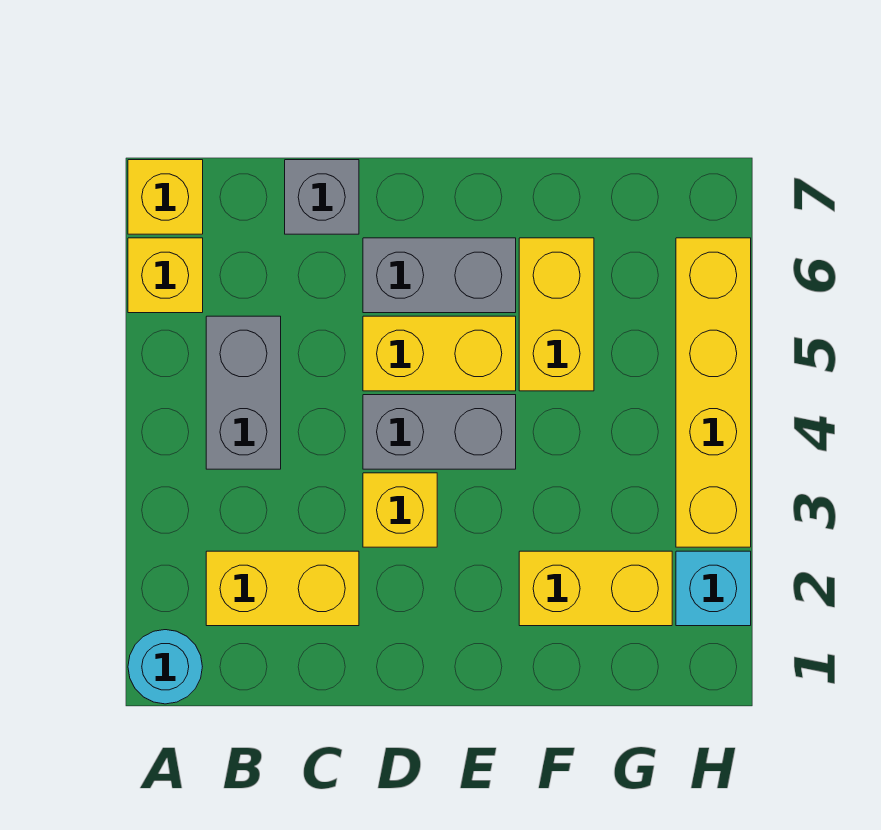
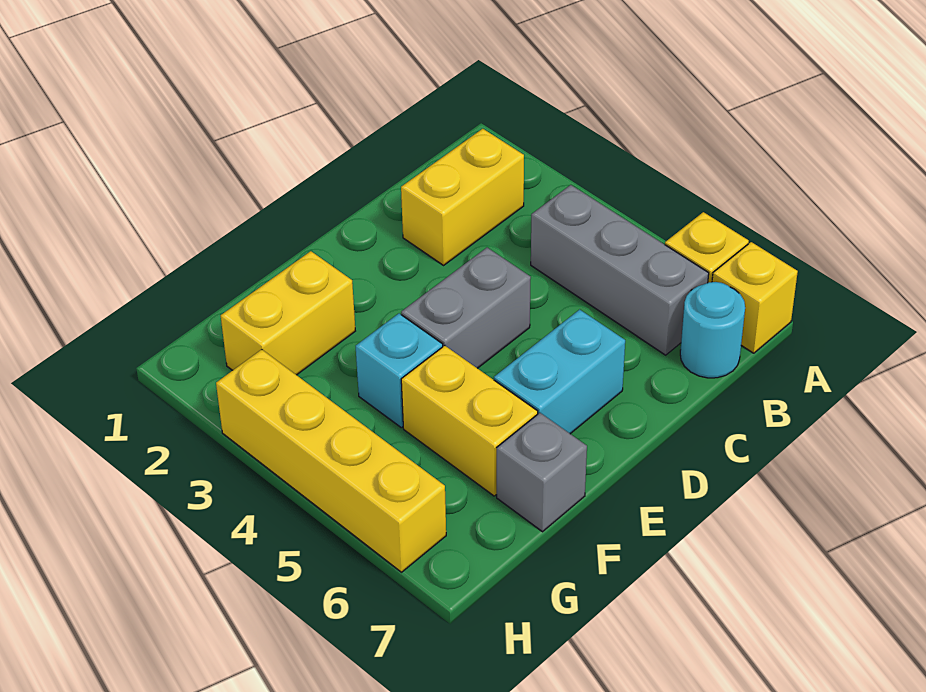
cyan round brick A1 level 1 -> cyan round brick B7 level 1
grey brick B4:B5 level 1 -> grey brick B4:B6 level 1
grey brick C7 level 1 -> grey brick F7 level 1
yellow brick D3 level 1 -> none
yellow brick D5:E5 level 1 -> none
grey brick D6:E6 level 1 -> cyan brick D6:E6 level 1
cyan brick H2 level 1 -> cyan brick F4 level 1

